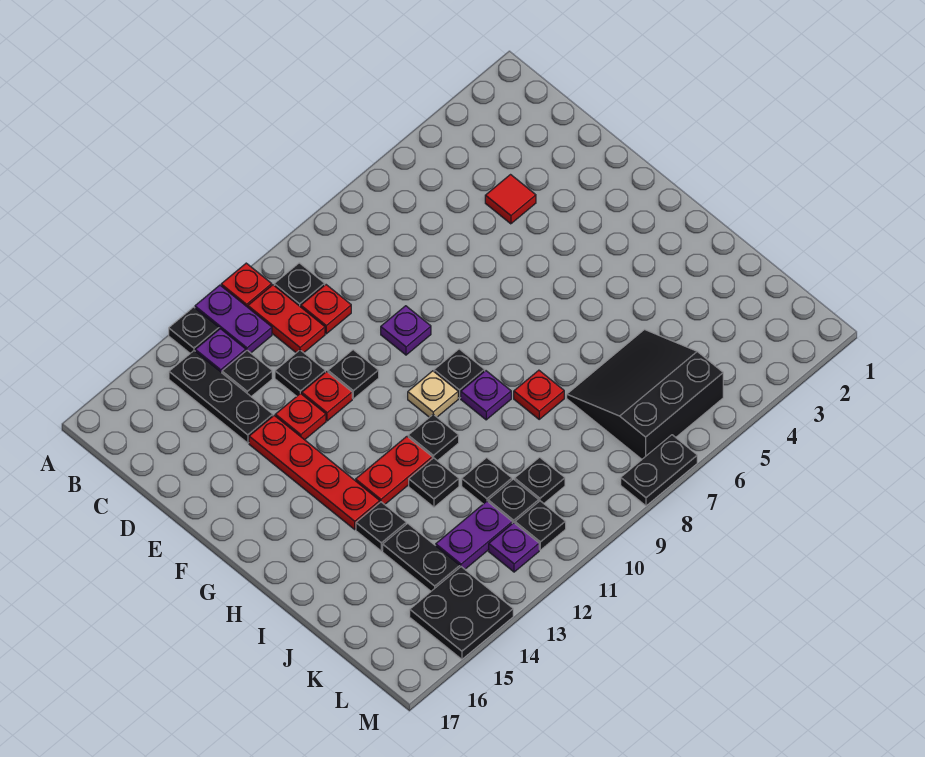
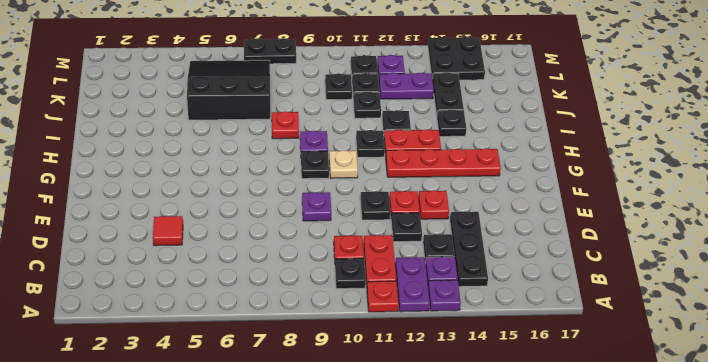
black plate A13 level 1 -> purple plate A13 level 1
red plate E14:H14 level 1 -> red plate G12:G15 level 1
black slope J5:L7 level 1 top L -> black slope J5:L7 level 1 top J

